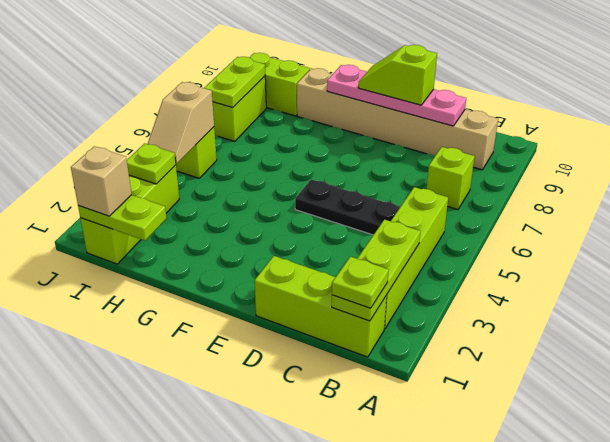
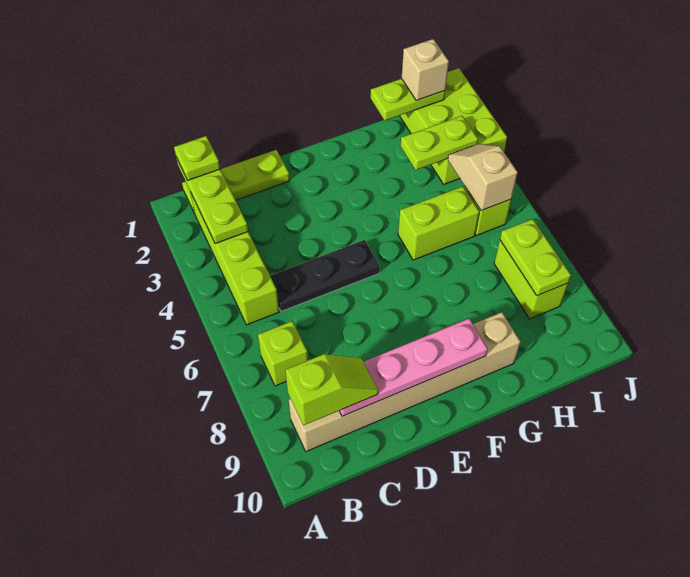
lime brick B1:D1 level 1 -> lime plate B1:D1 level 1
lime slope D9:E9 level 3 top D -> lime slope B9:C9 level 3 top B
lime brick H9:I9 level 1 -> lime brick G5:H5 level 1
lime brick I1:I3 level 1 -> lime brick I1:J3 level 1
lime plate I3 level 2 -> lime plate H3:I3 level 2

